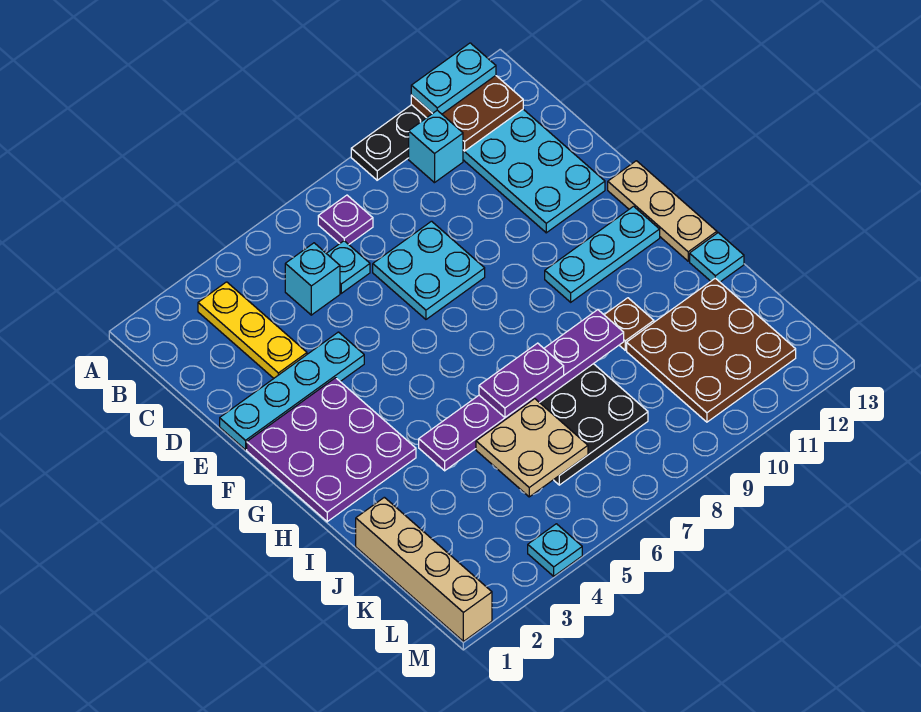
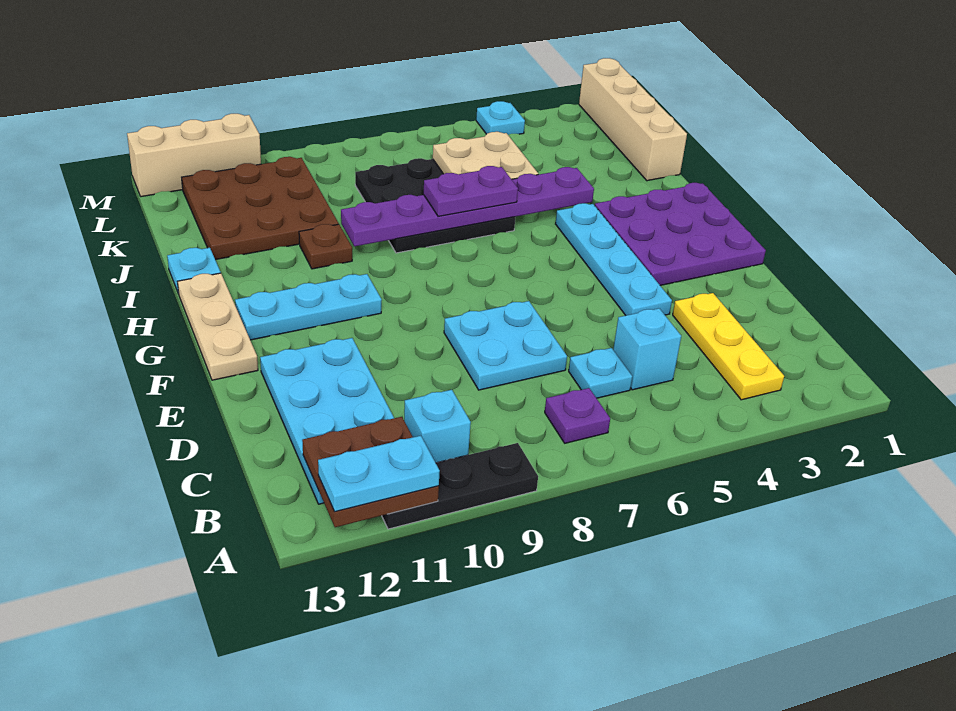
cyan plate E1:E4 level 1 -> cyan plate E4:H4 level 1
none -> tan brick M11:M13 level 1

